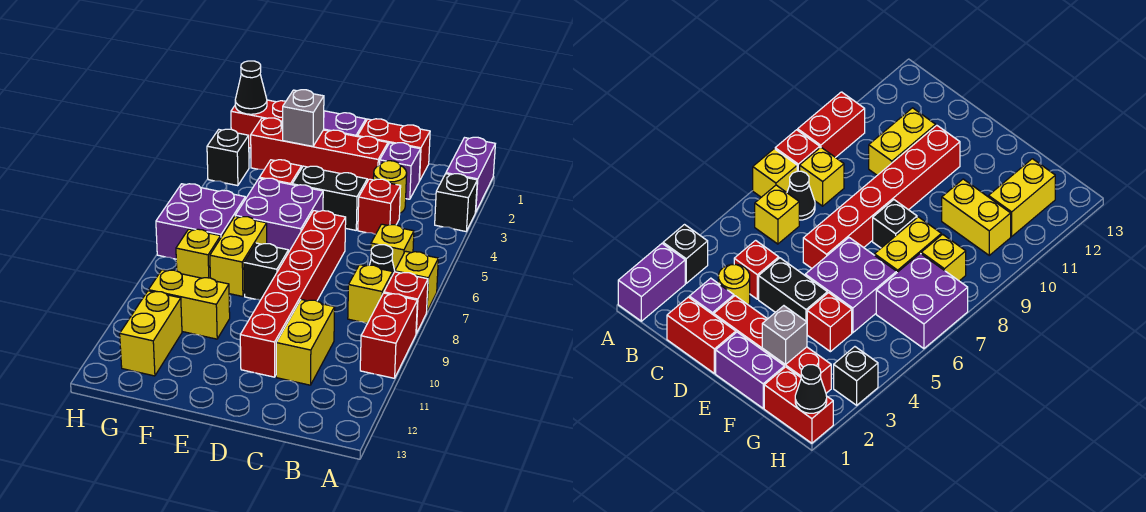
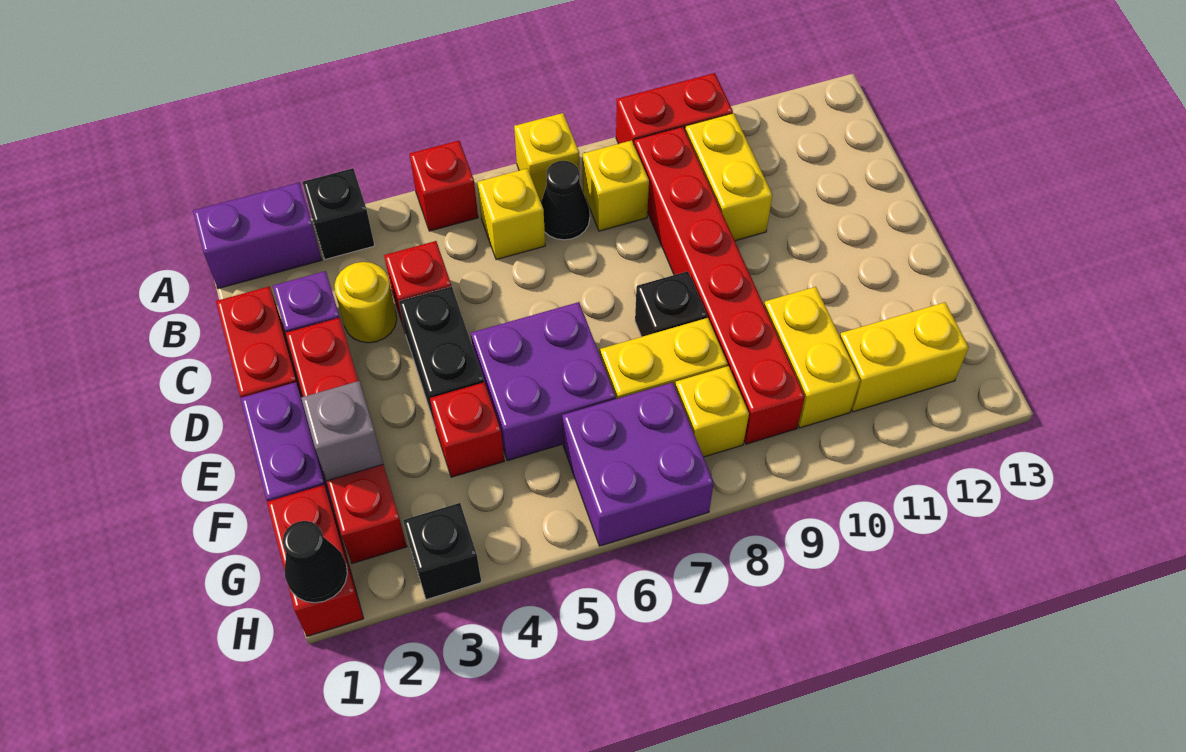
red brick A8 level 1 -> red brick A5 level 1
yellow brick C10:C11 level 1 -> yellow brick B10:C10 level 1
red brick D6:D11 level 1 -> red brick B9:G9 level 1

